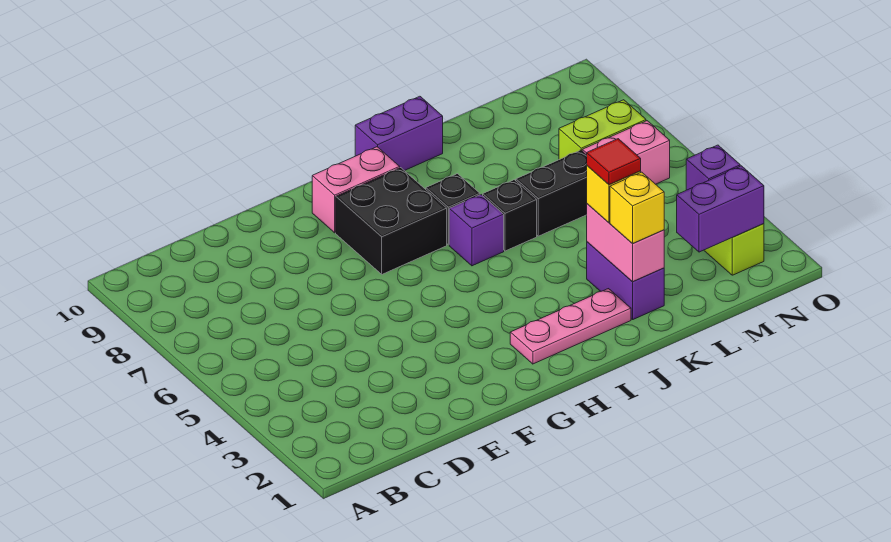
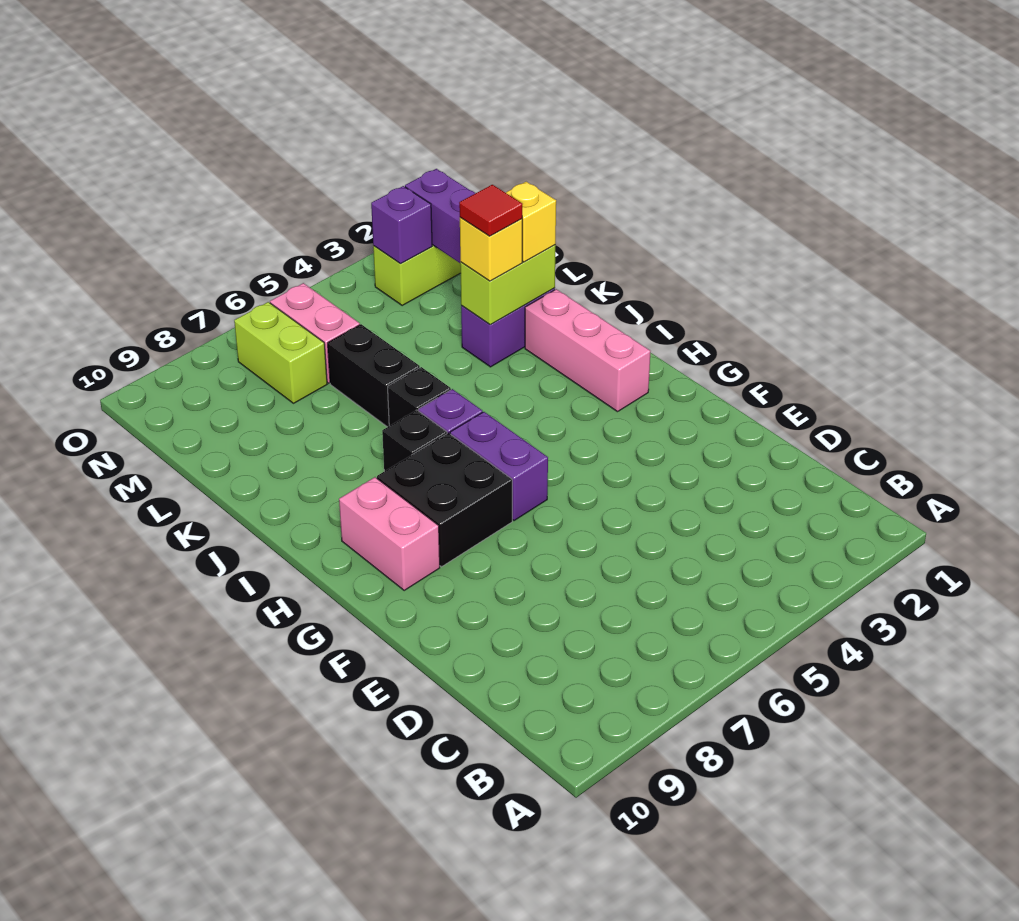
pink plate H2:J2 level 1 -> pink brick H2:J2 level 1
purple brick I10:J10 level 1 -> purple brick G6:H6 level 1
pink brick K2:K3 level 2 -> lime brick K2:K3 level 2

